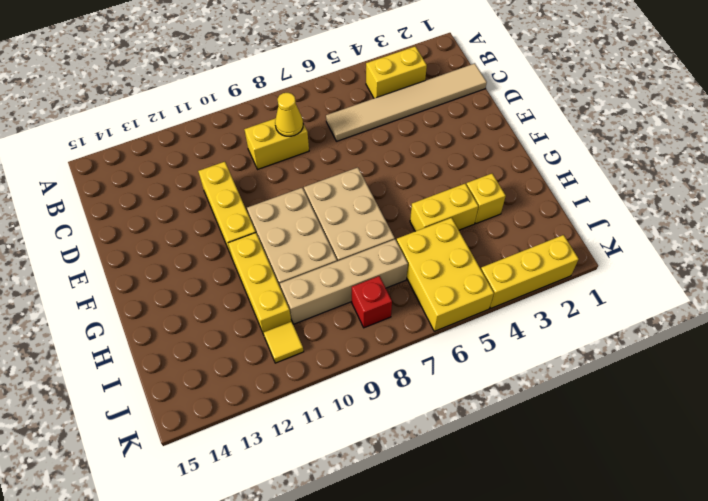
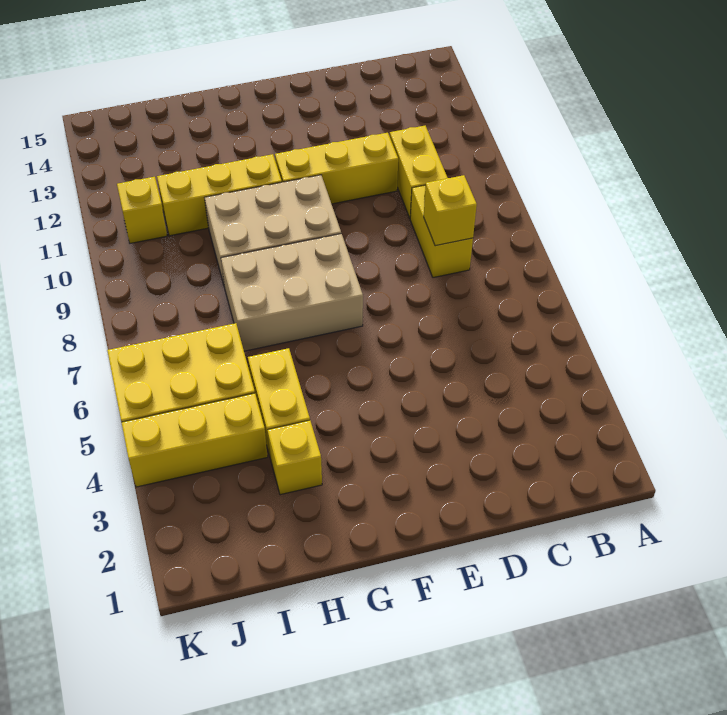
yellow brick B3:B4 level 1 -> yellow brick C10:C11 level 1
tan tile C1:C6 level 1 -> none
yellow cone C8 level 2 -> yellow brick C8 level 2
tan brick I7:I10 level 1 -> none
red brick J8 level 1 -> none
yellow tile J11 level 1 -> yellow brick J11 level 1
yellow brick K2:K4 level 1 -> yellow brick I4:K4 level 1

